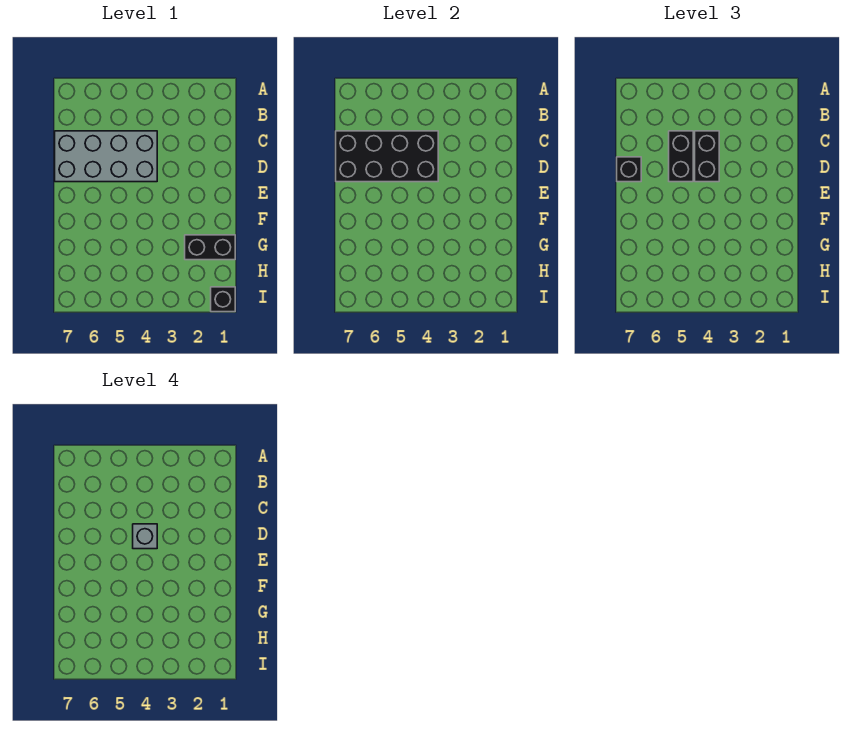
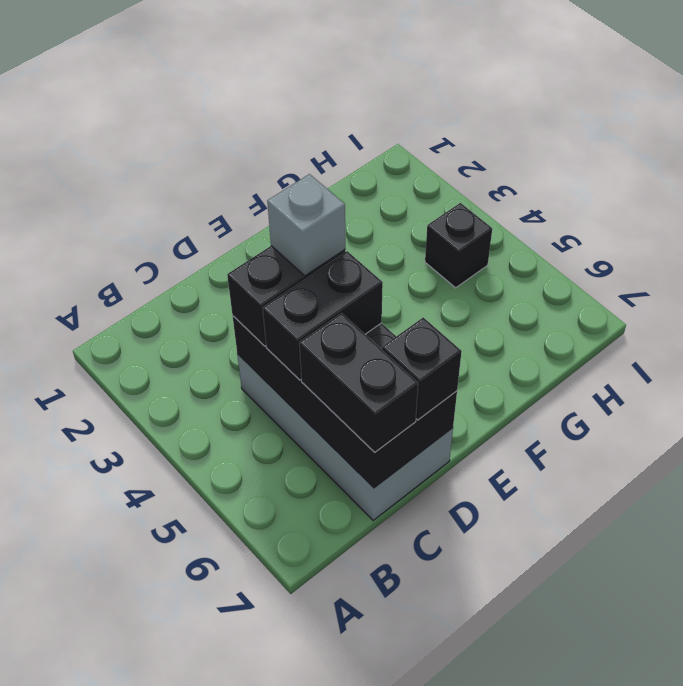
black brick G1:G2 level 1 -> black brick C6:C7 level 3
black brick I1 level 1 -> black brick H4 level 1

